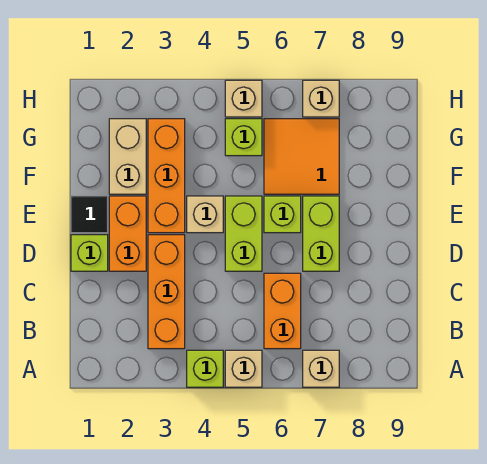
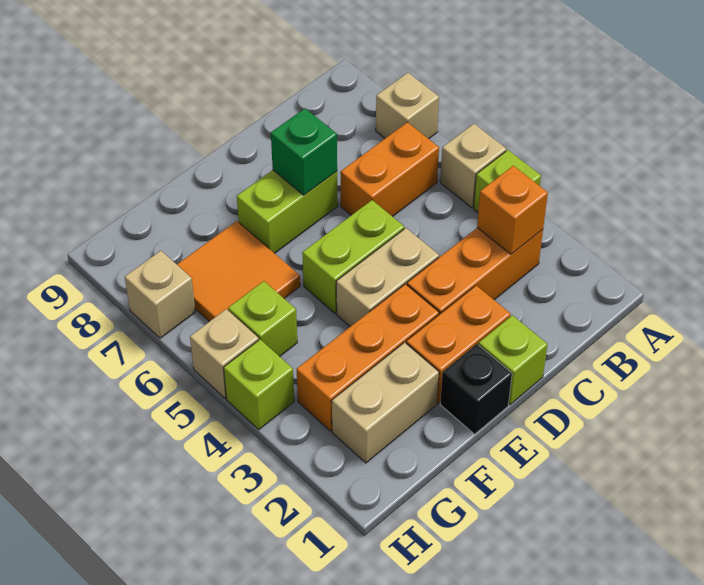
none -> orange brick B3 level 2
none -> green brick D7 level 2
black tile E1 level 1 -> black brick E1 level 1
tan brick E4 level 1 -> tan brick D4:E4 level 1
lime brick E6 level 1 -> lime brick H4 level 1

